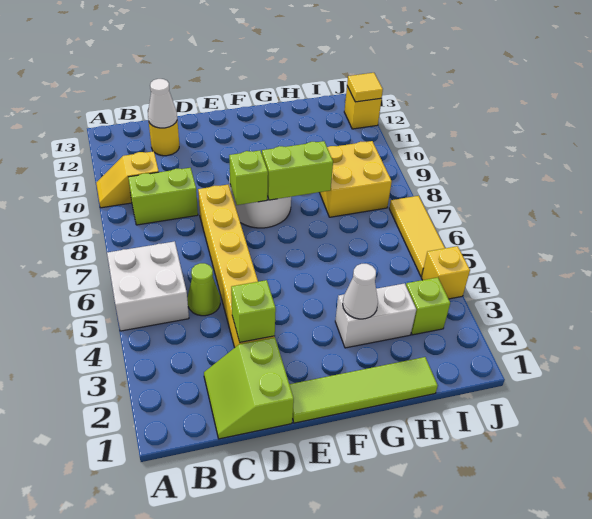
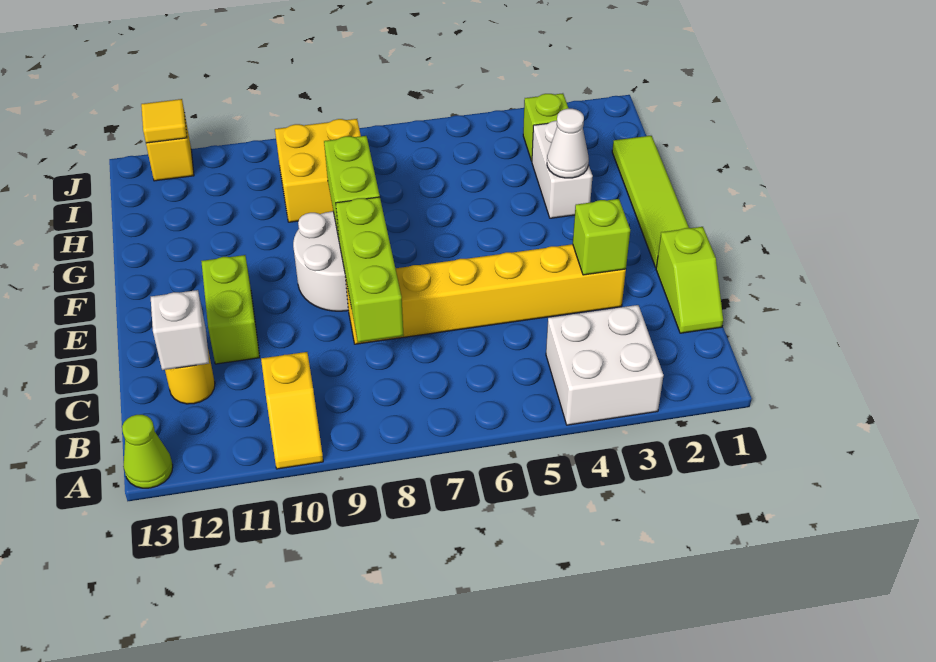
white brick A5:B6 level 1 -> white brick A3:B4 level 1
lime brick B9:C9 level 1 -> lime brick D11:E11 level 1
lime slope C1:D2 level 1 top D -> lime slope C1:D1 level 1 top D
lime cone C5 level 1 -> lime cone A13 level 1
white cone C12 level 2 -> white brick C12 level 2
lime brick E8 level 2 -> lime brick C8:E8 level 2
yellow brick J4 level 1 -> none
yellow tile J5:J7 level 1 -> none

